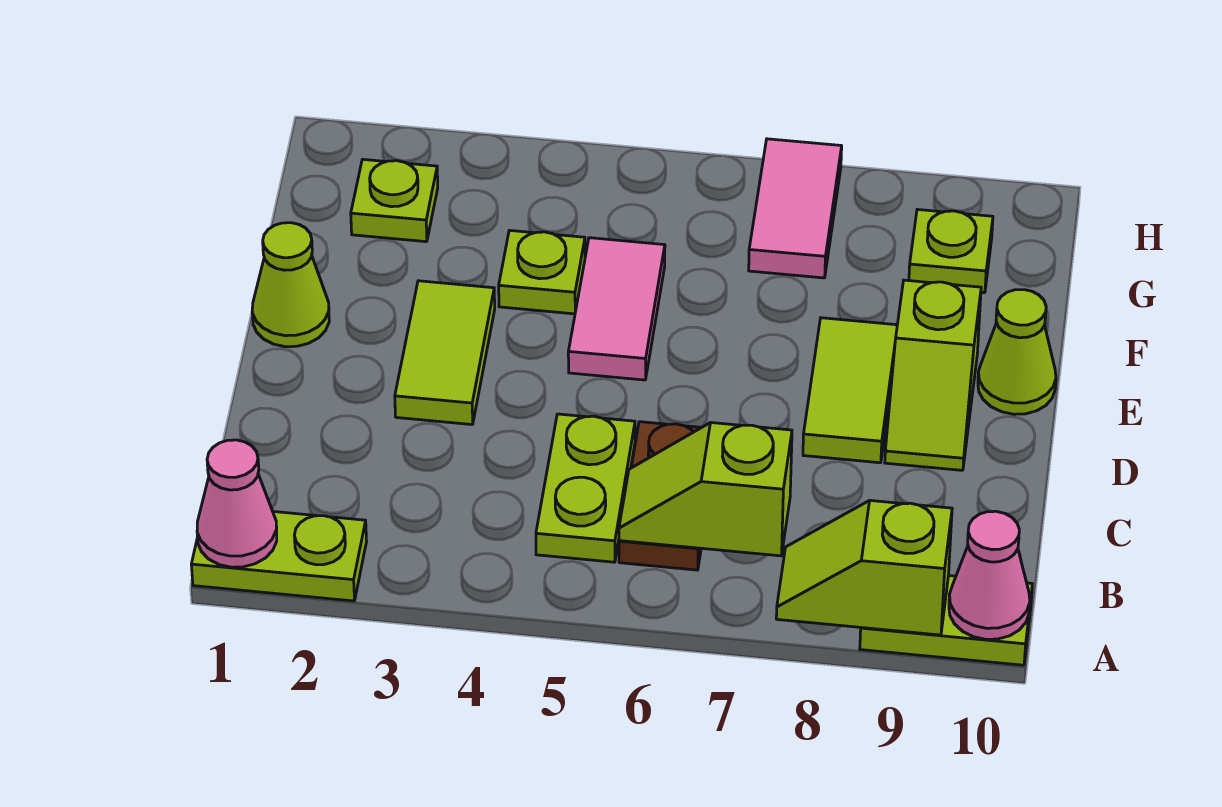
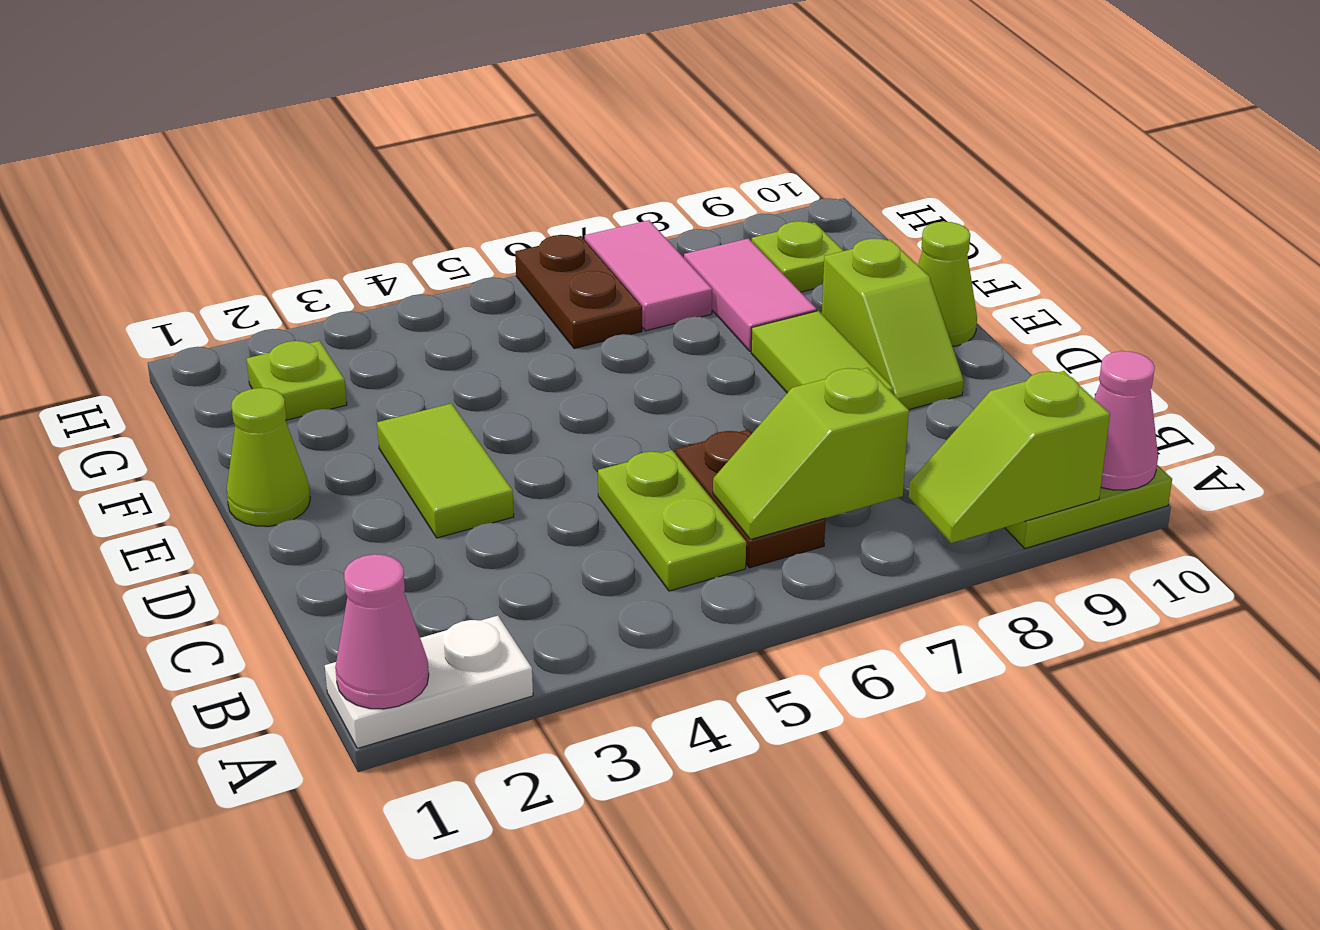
lime plate A1:A2 level 1 -> white plate A1:A2 level 1
pink tile E5:F5 level 1 -> pink tile F8:G8 level 1
lime plate F4 level 1 -> none
none -> brown plate G6:H6 level 1

